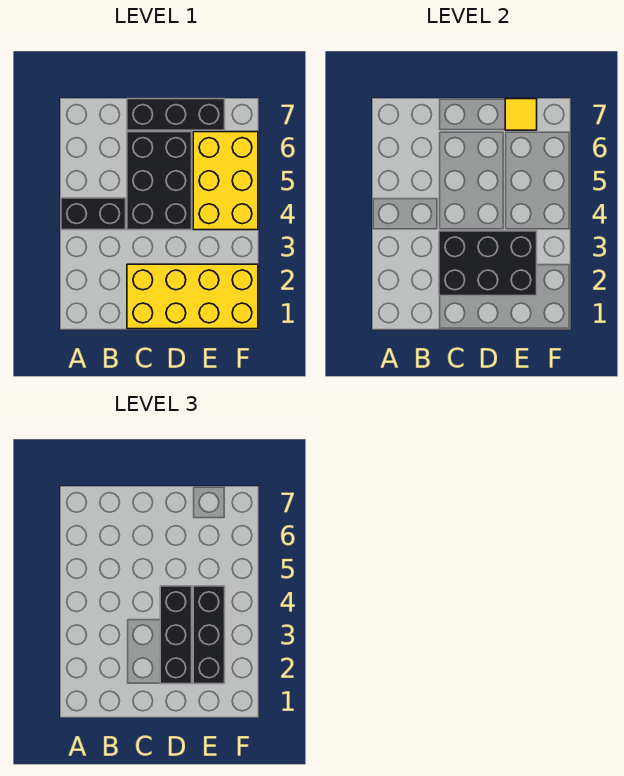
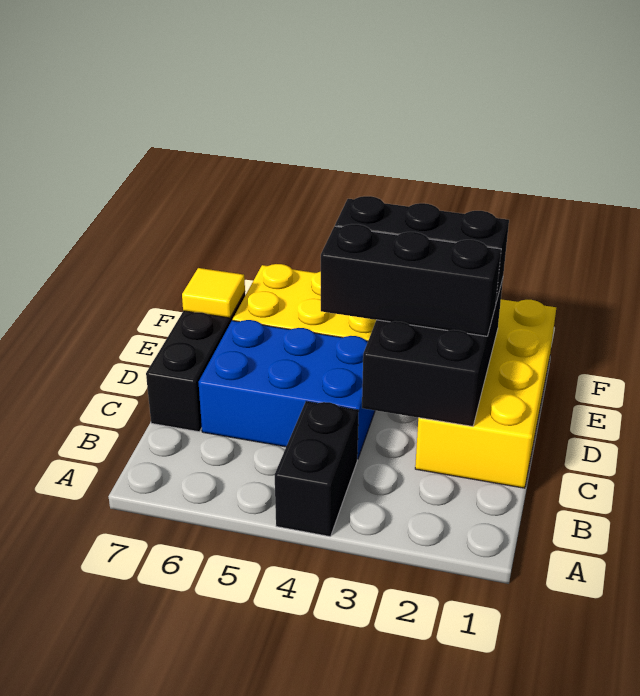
black brick C4:D6 level 1 -> blue brick C4:D6 level 1

